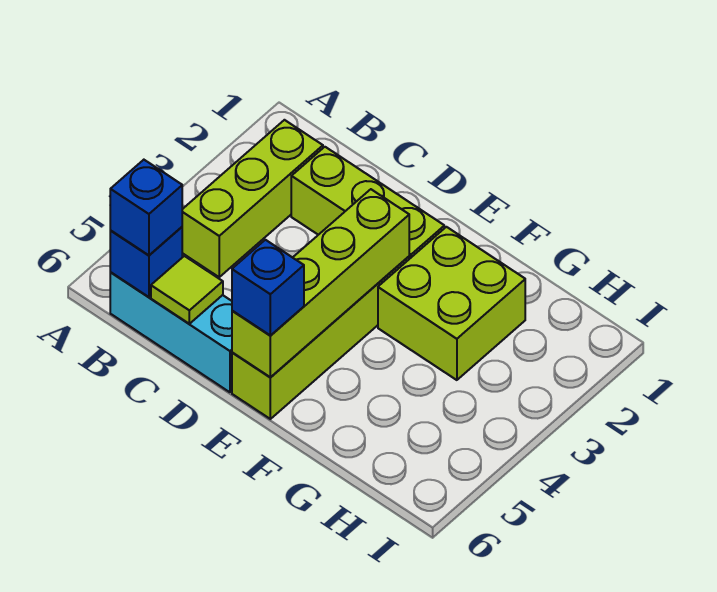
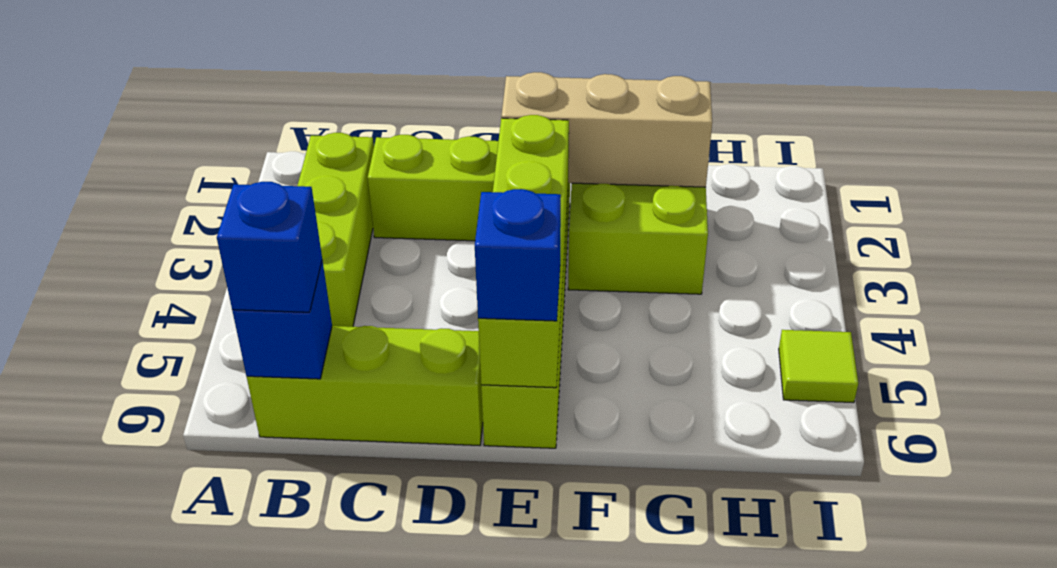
cyan brick B6:D6 level 1 -> lime brick B6:D6 level 1
lime tile C6 level 2 -> lime tile I5 level 1
none -> tan brick E2:G2 level 2

